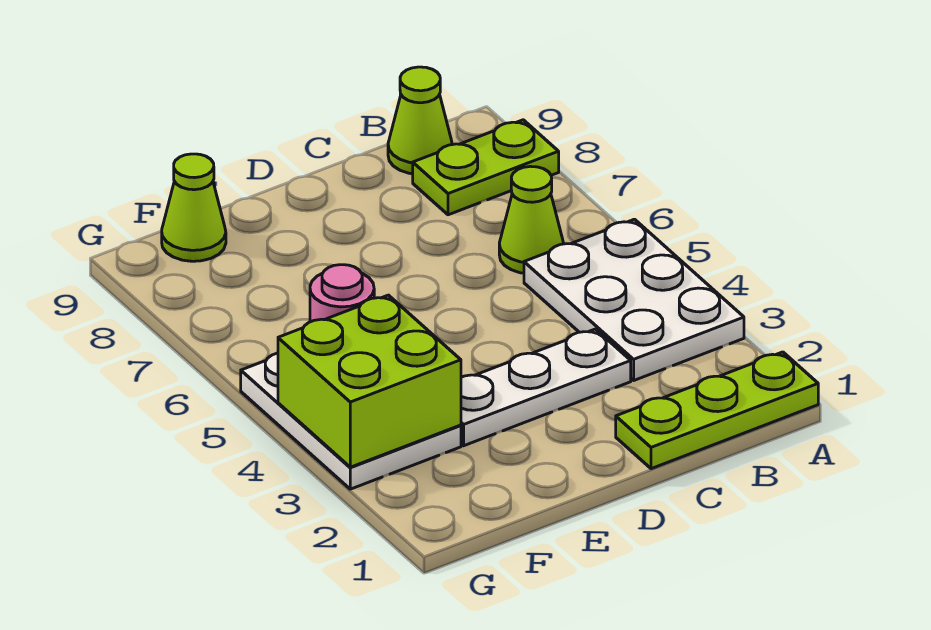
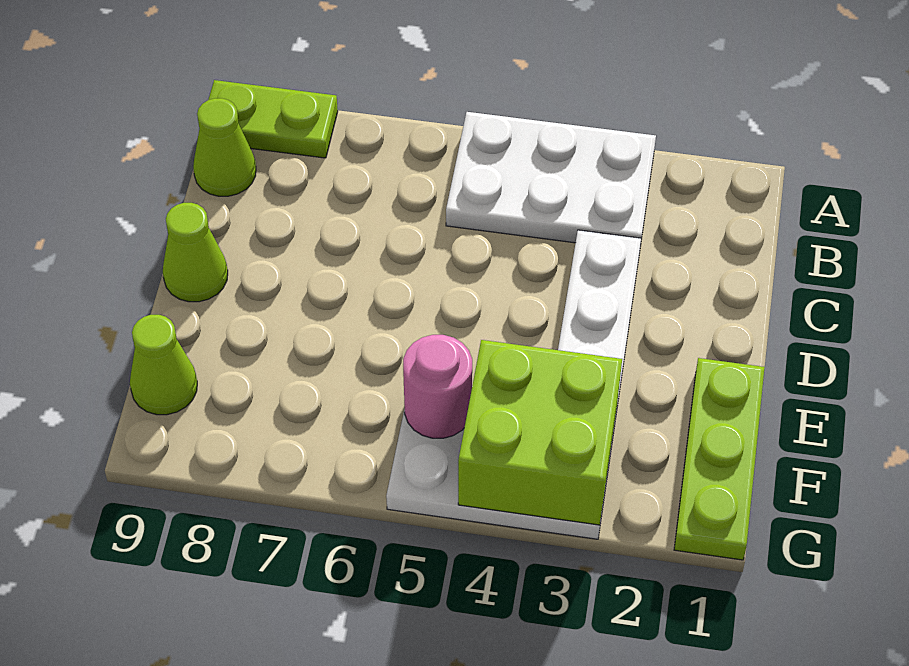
lime plate A1:C1 level 1 -> lime plate E1:G1 level 1
lime plate A8:B8 level 1 -> lime plate A8:A9 level 1
lime cone B6 level 1 -> lime cone D9 level 1

